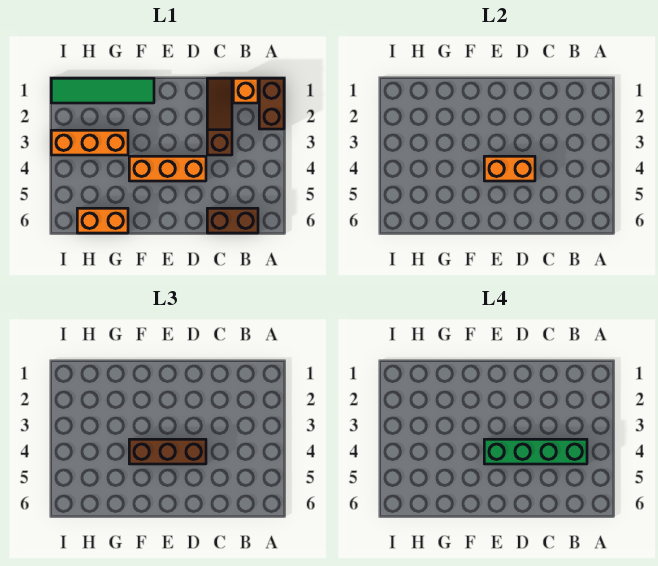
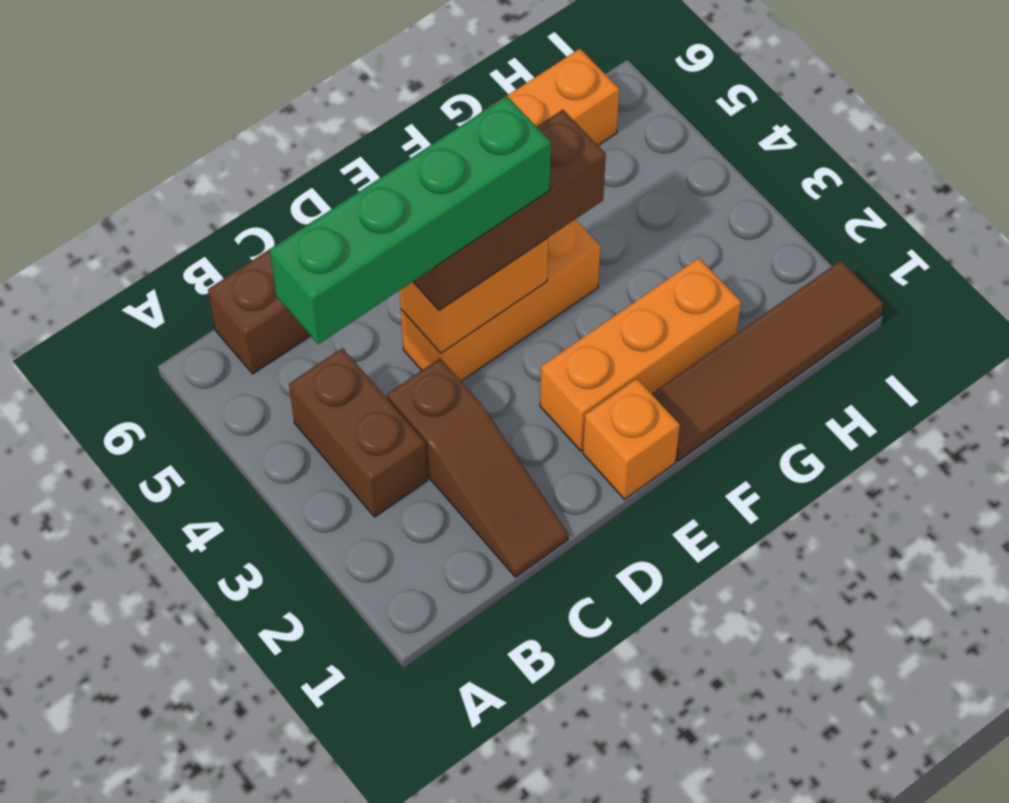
brown brick A1:A2 level 1 -> brown brick B3:B4 level 1
orange brick B1 level 1 -> orange brick E1 level 1
green tile F1:I1 level 1 -> brown tile F1:I1 level 1
orange brick G3:I3 level 1 -> orange brick E2:G2 level 1

